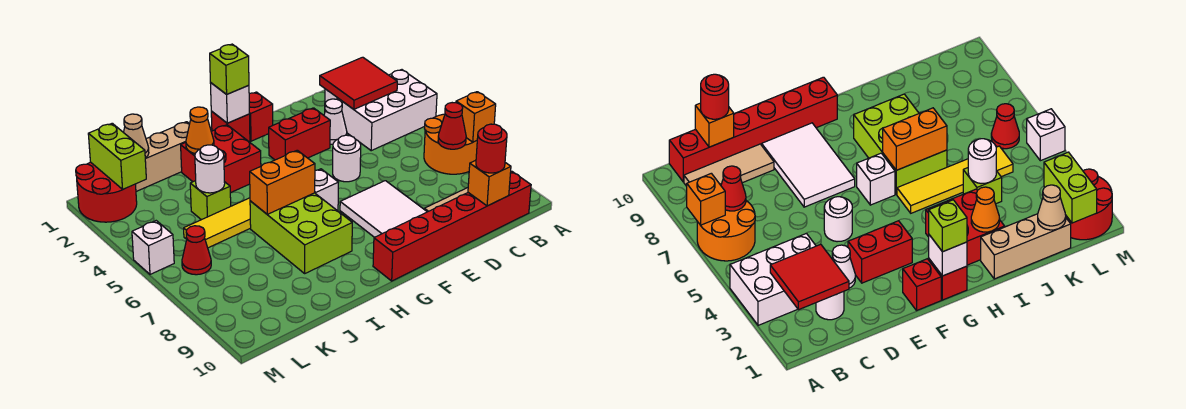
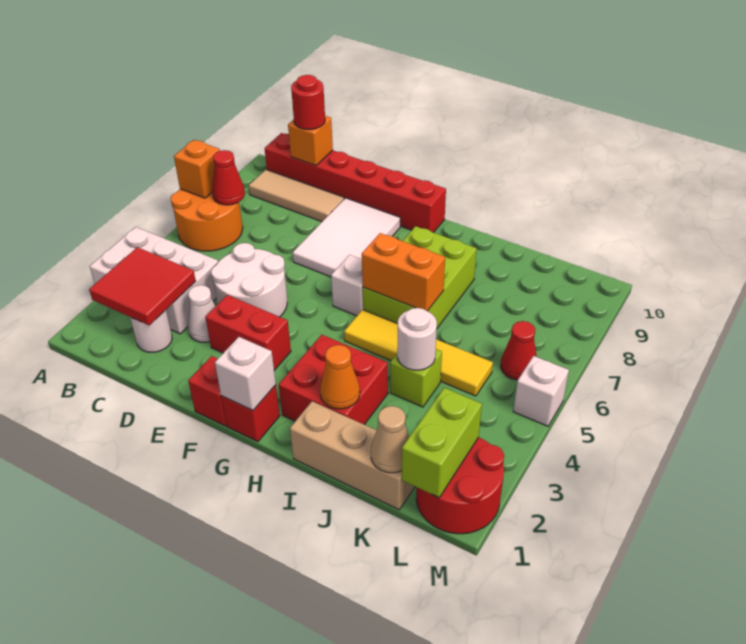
white round brick E5 level 1 -> white round brick D4:E5 level 1
lime brick G1 level 3 -> none

